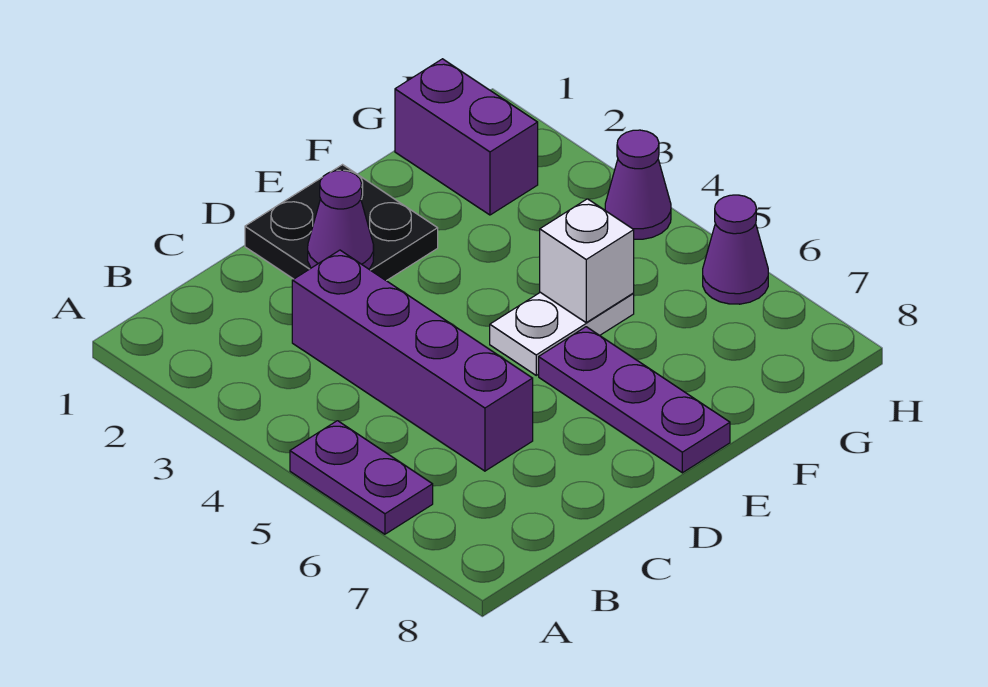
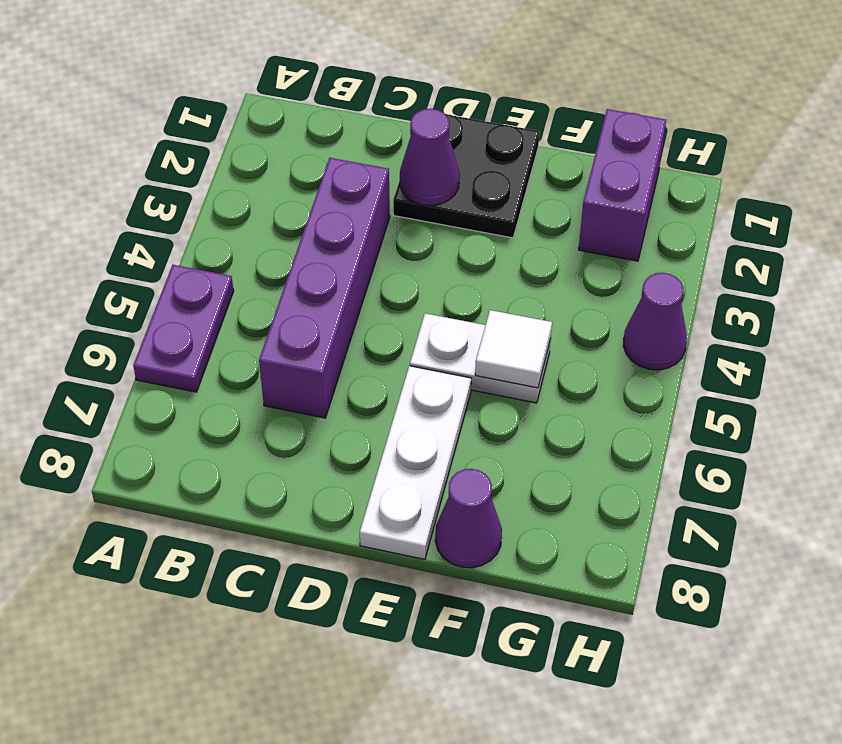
purple plate E6:E8 level 1 -> white plate E6:E8 level 1
white brick F5 level 2 -> white tile F5 level 2
purple cone H6 level 1 -> purple cone F8 level 1

